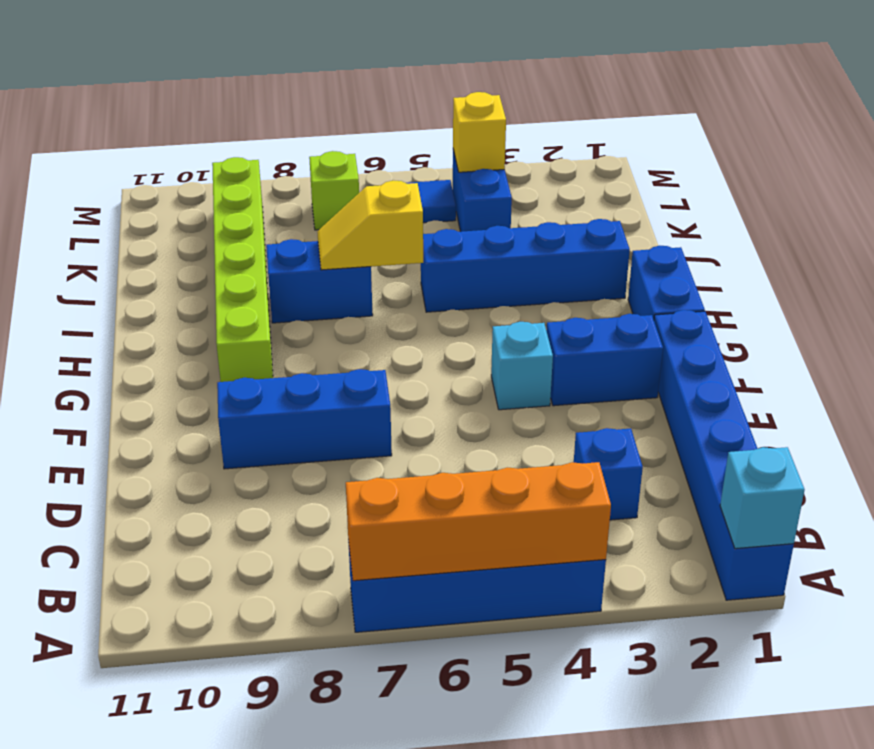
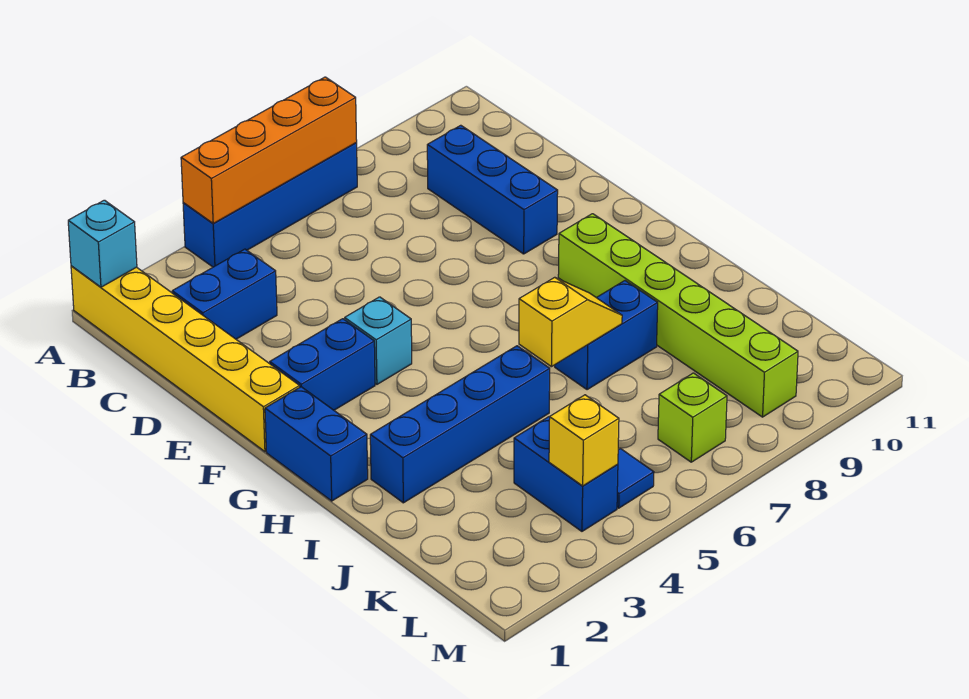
blue brick A1:F1 level 1 -> yellow brick A1:F1 level 1
blue brick C3 level 1 -> blue brick C2:C3 level 1
blue brick E7:E9 level 1 -> blue brick C9:E9 level 1

